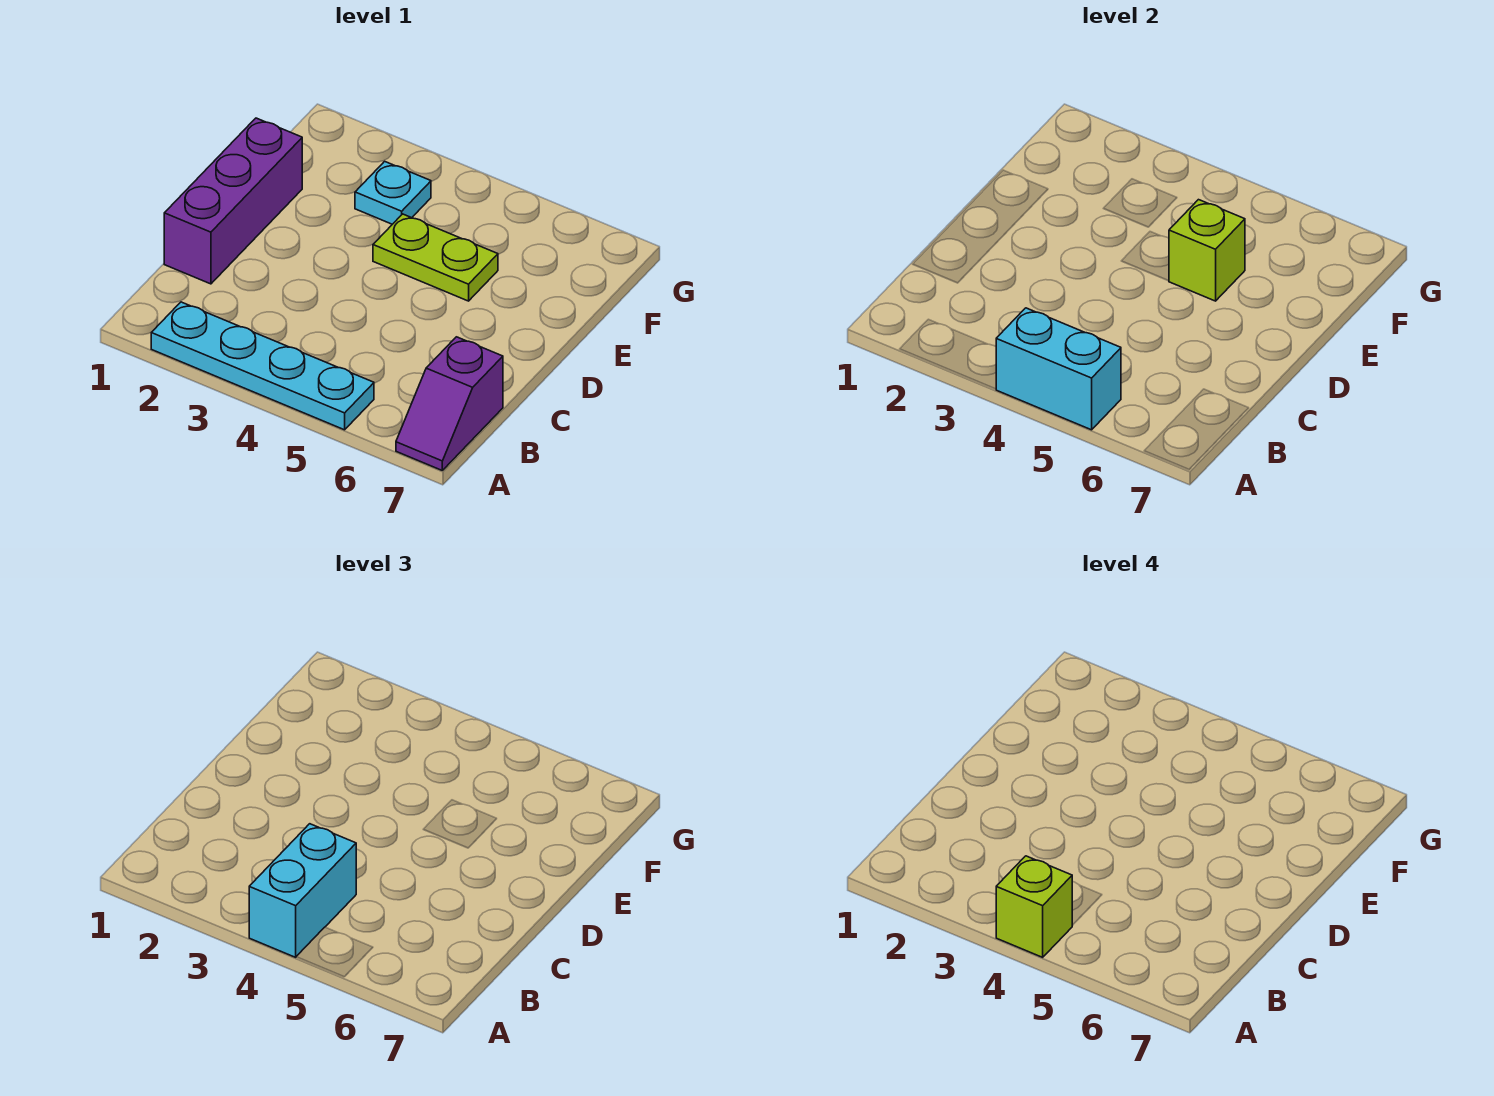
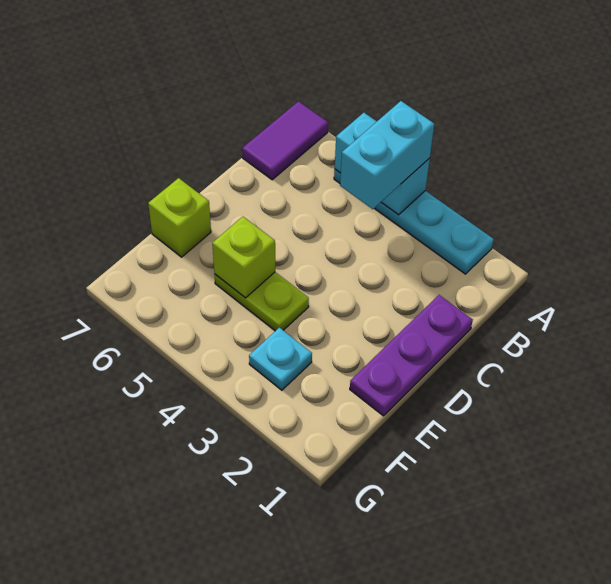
lime brick A4 level 4 -> lime brick E7 level 1
purple slope A7:B7 level 1 top B -> purple tile A7:B7 level 1
purple brick C1:E1 level 1 -> purple plate C1:E1 level 1

